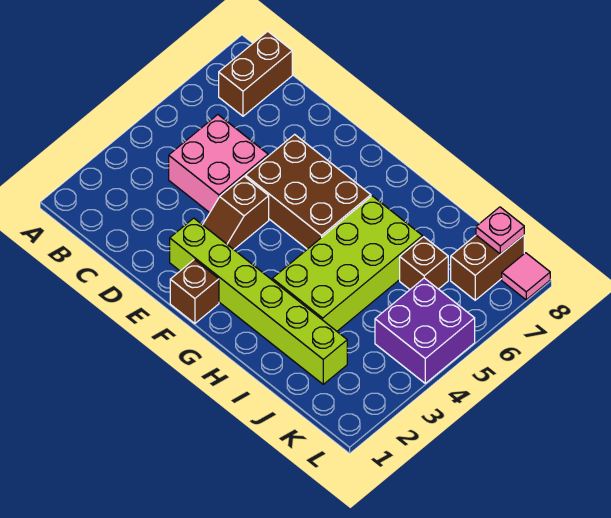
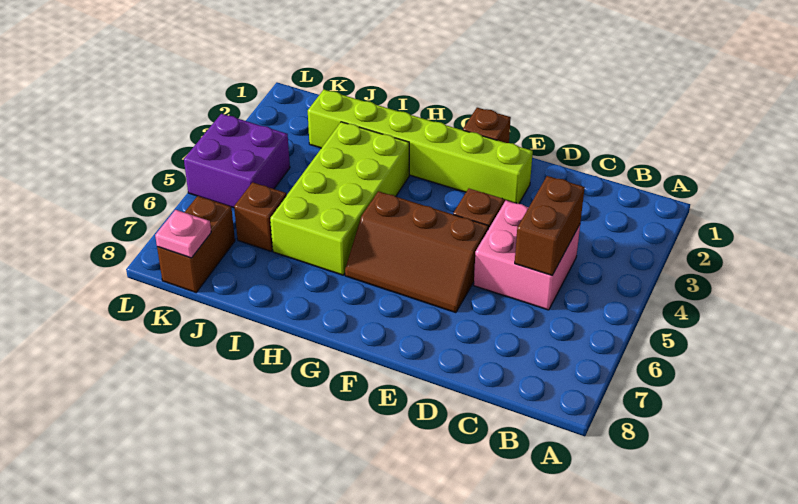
brown brick B7:B8 level 1 -> brown brick C4:C5 level 2
brown brick E5:G6 level 1 -> brown slope E5:G6 level 1 top 5
pink tile L8 level 1 -> none

